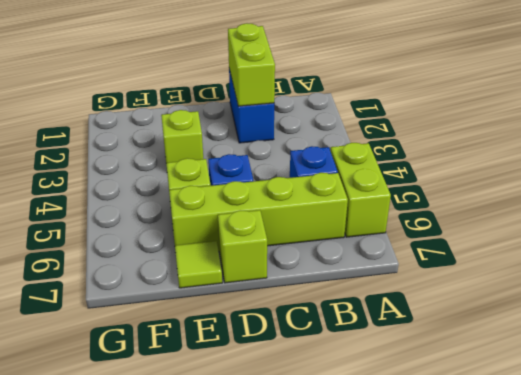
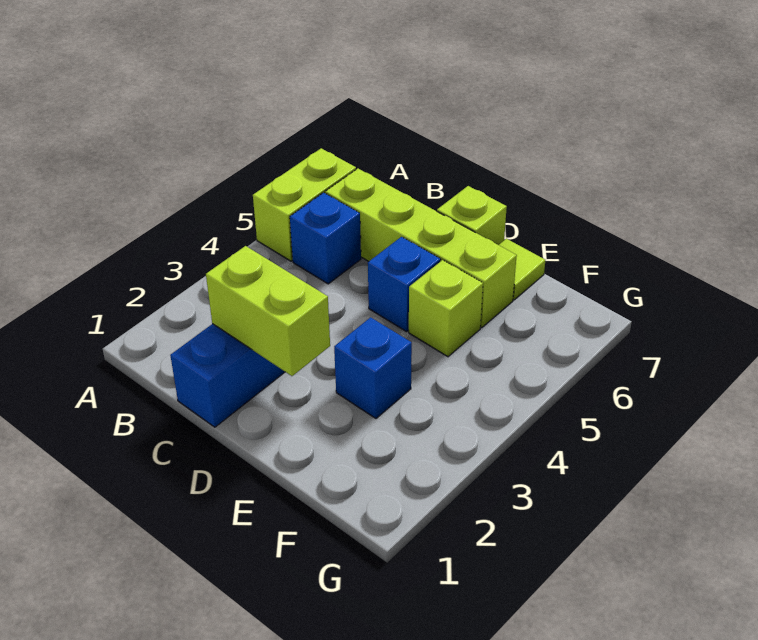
lime brick C1:C2 level 2 -> lime brick C2:D2 level 2
lime brick E3 level 1 -> blue brick E3 level 1

